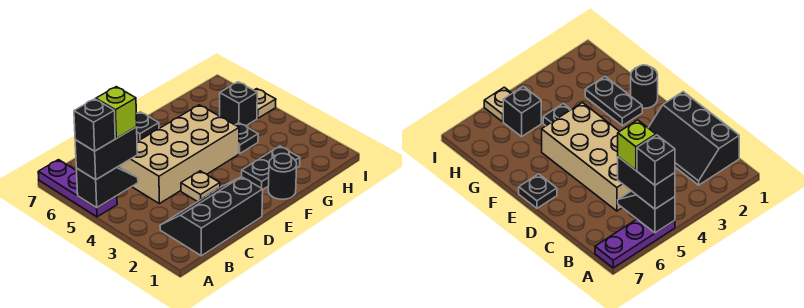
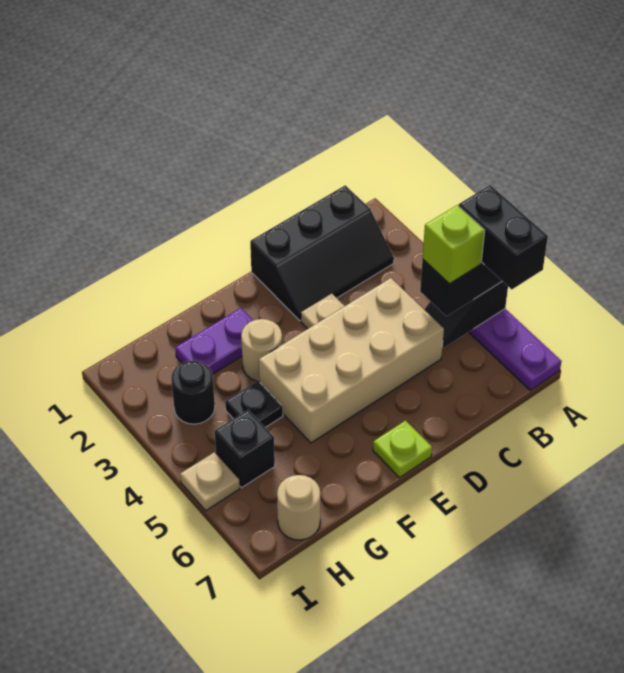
black brick A5 level 4 -> black brick A5:A6 level 4
black plate E7 level 1 -> lime plate E7 level 1
black round brick F1 level 1 -> black round brick H3 level 1
black plate F2:G2 level 1 -> purple plate F2:G2 level 1
none -> tan round brick F3 level 1
none -> tan round brick H7 level 1

